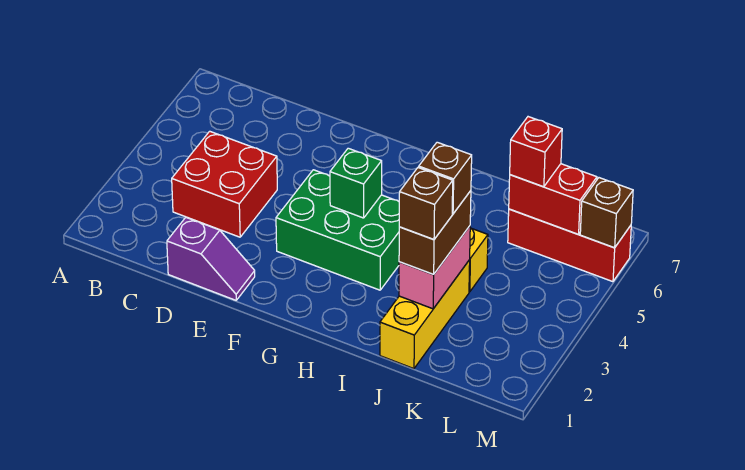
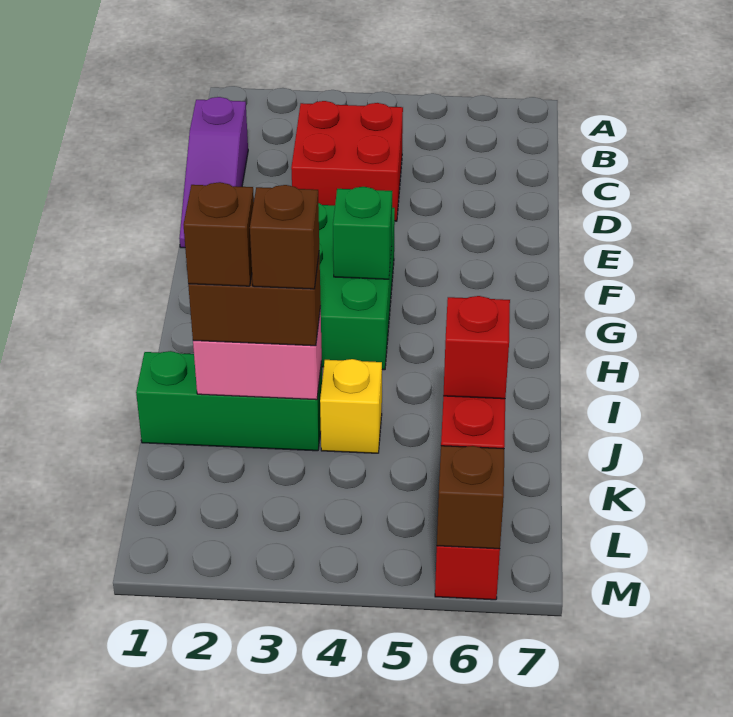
purple slope D1:E1 level 1 top D -> purple slope C1:E1 level 1 top C
yellow brick J1:J3 level 1 -> green brick J1:J3 level 1

